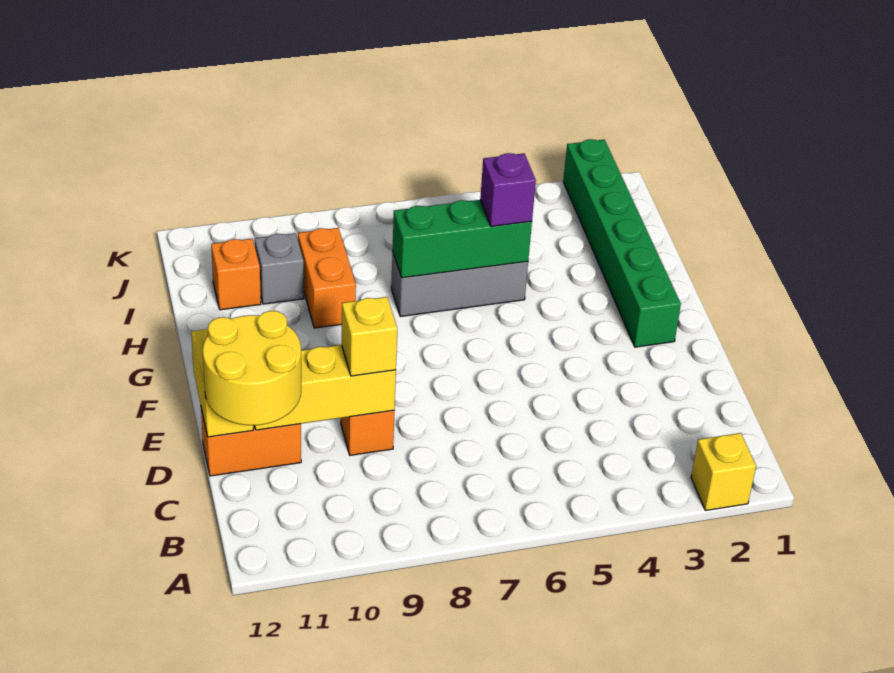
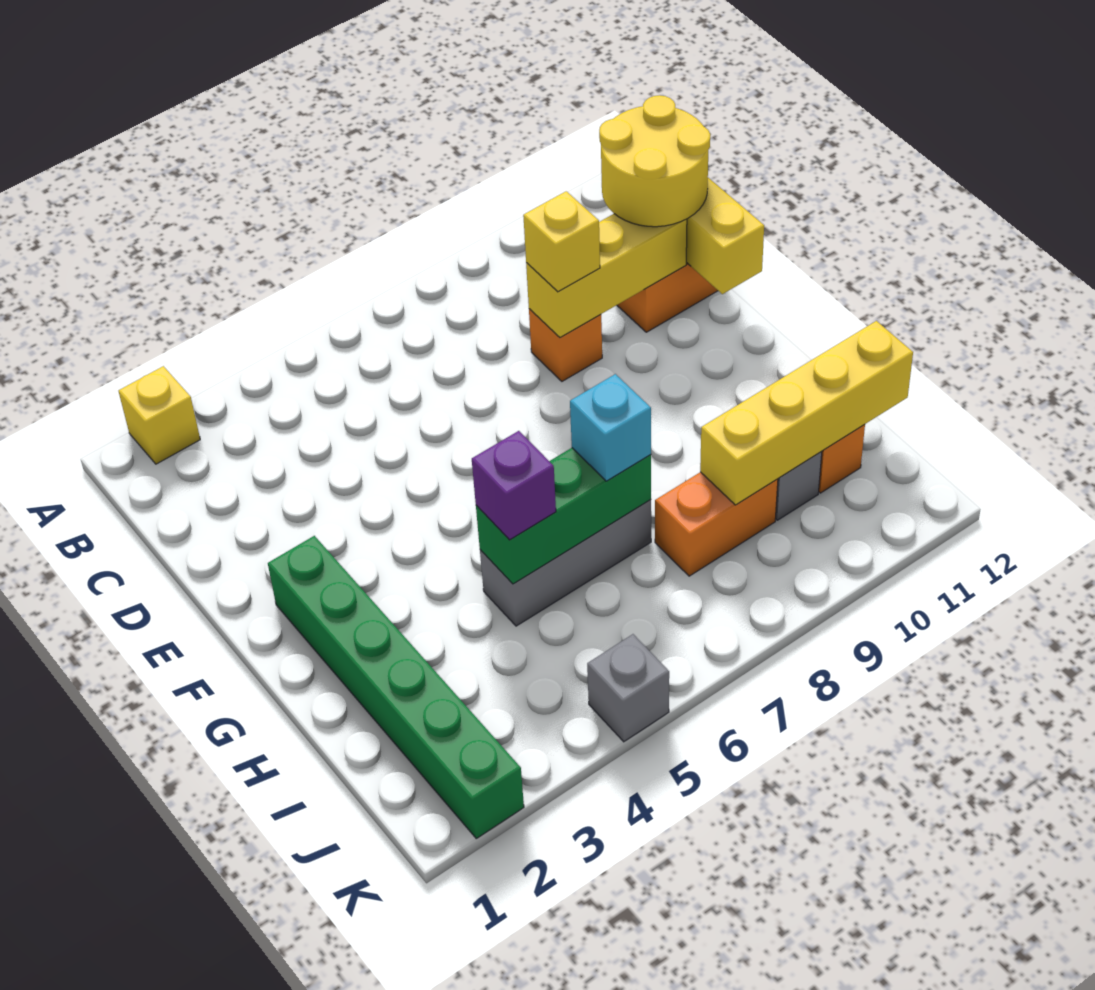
none -> cyan brick H7 level 3
orange brick H9:I9 level 1 -> orange brick I8:I9 level 1
none -> yellow brick I9:I12 level 2
none -> grey brick K5 level 1

